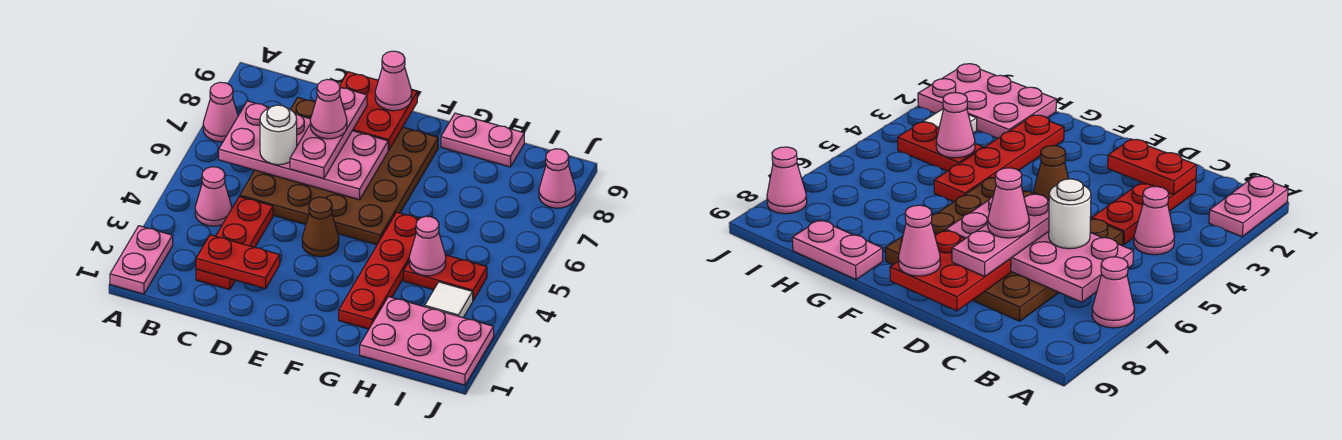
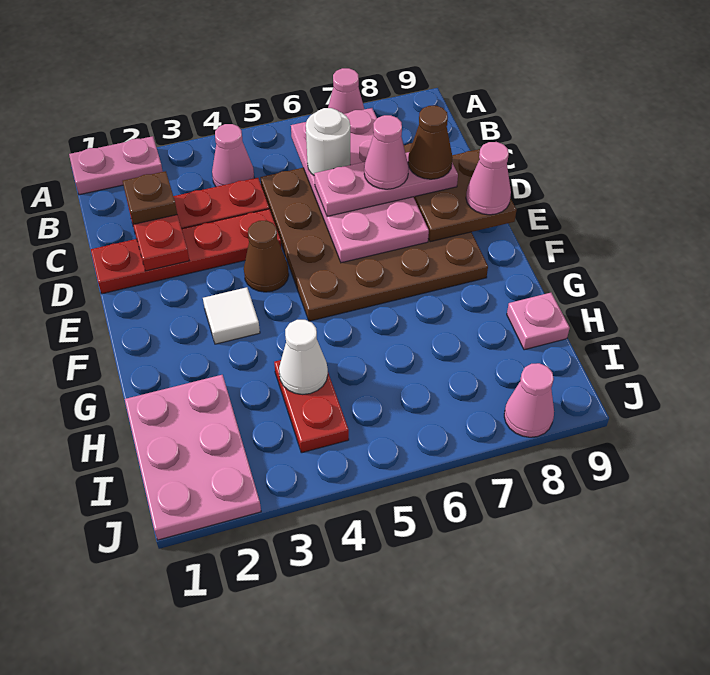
none -> brown plate C2 level 3
red plate D8:E9 level 2 -> brown plate D8:E9 level 2
none -> brown cone D8 level 4
red plate G2:G5 level 1 -> red plate D1:D4 level 1
pink plate G9:H9 level 1 -> pink plate H9 level 1
pink cone H4 level 2 -> white cone H4 level 2
white tile I3 level 1 -> white tile F3 level 1

